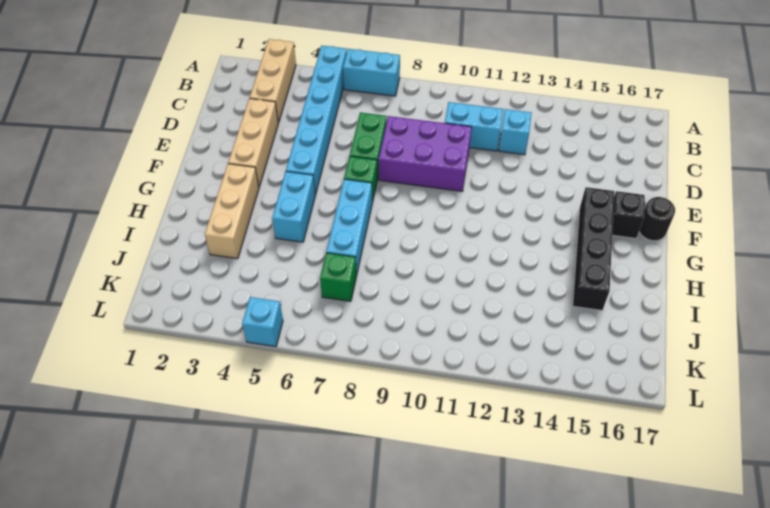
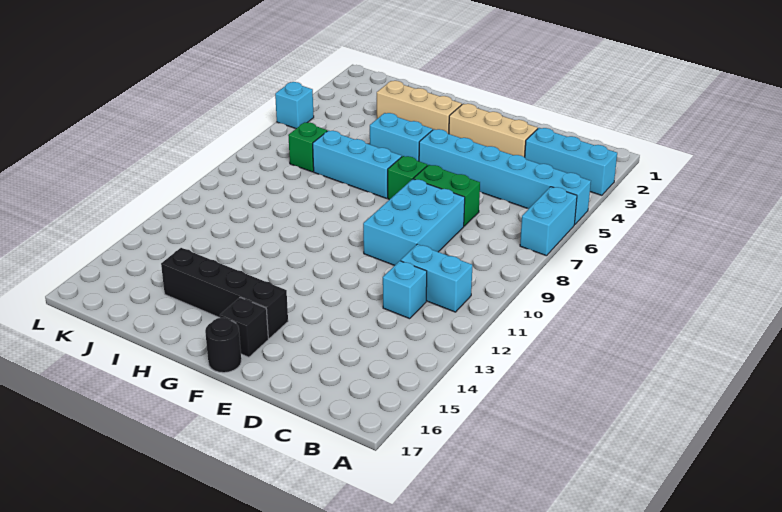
tan brick A3:C3 level 1 -> cyan brick A3:C3 level 1
cyan brick C10:C11 level 1 -> cyan brick B11:C11 level 1
purple brick D8:E10 level 1 -> cyan brick D8:E10 level 1

